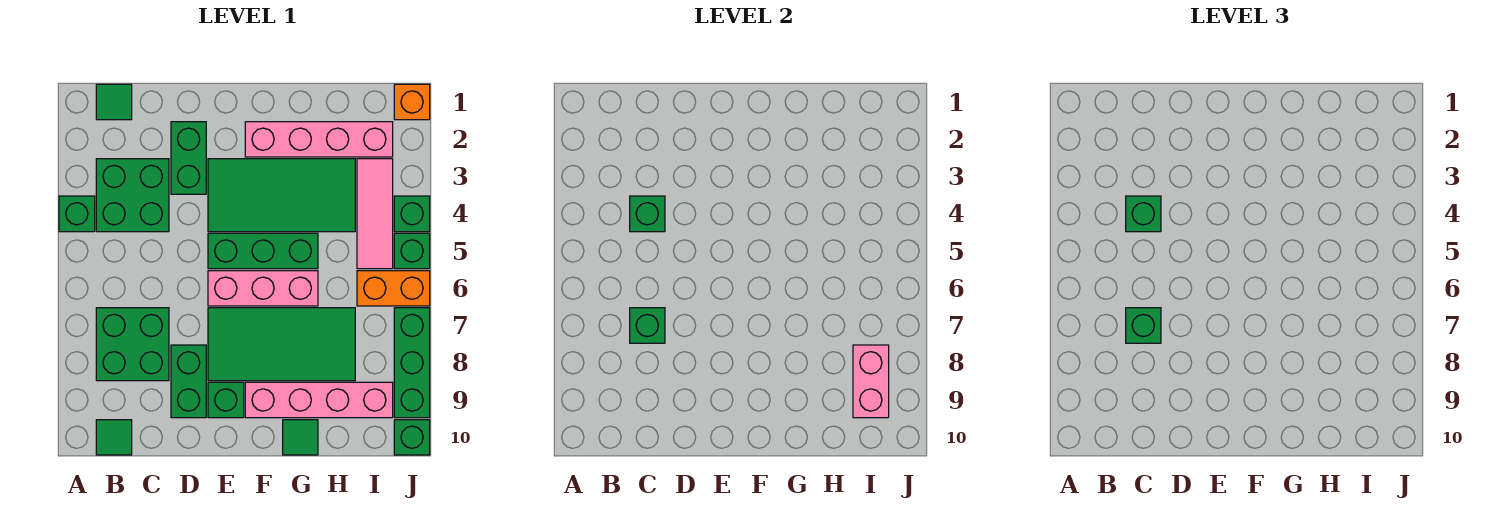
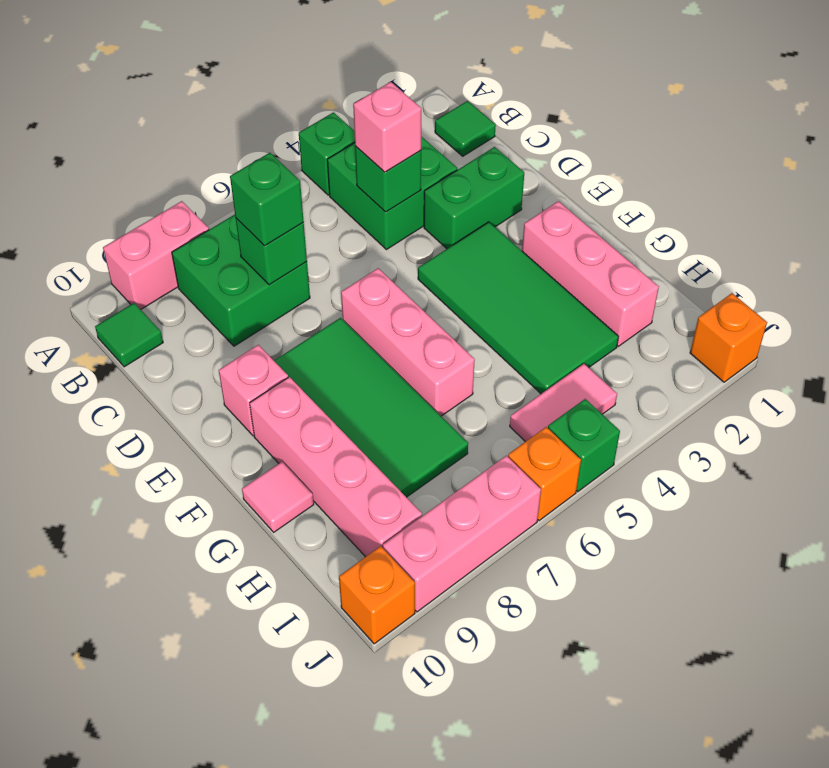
green brick C4 level 3 -> pink brick C4 level 3
green brick D8:D9 level 1 -> none
green brick E5:G5 level 1 -> none
green brick E9 level 1 -> pink brick E9 level 1
pink brick F2:I2 level 1 -> pink brick F2:H2 level 1
green tile G10 level 1 -> pink tile G10 level 1
pink tile I3:I5 level 1 -> pink tile I4:I5 level 1
orange brick I6:J6 level 1 -> orange brick J6 level 1
pink brick I8:I9 level 2 -> pink brick A8:A9 level 1
green brick J4 level 1 -> none
green brick J7:J9 level 1 -> pink brick J7:J9 level 1
green brick J10 level 1 -> orange brick J10 level 1

